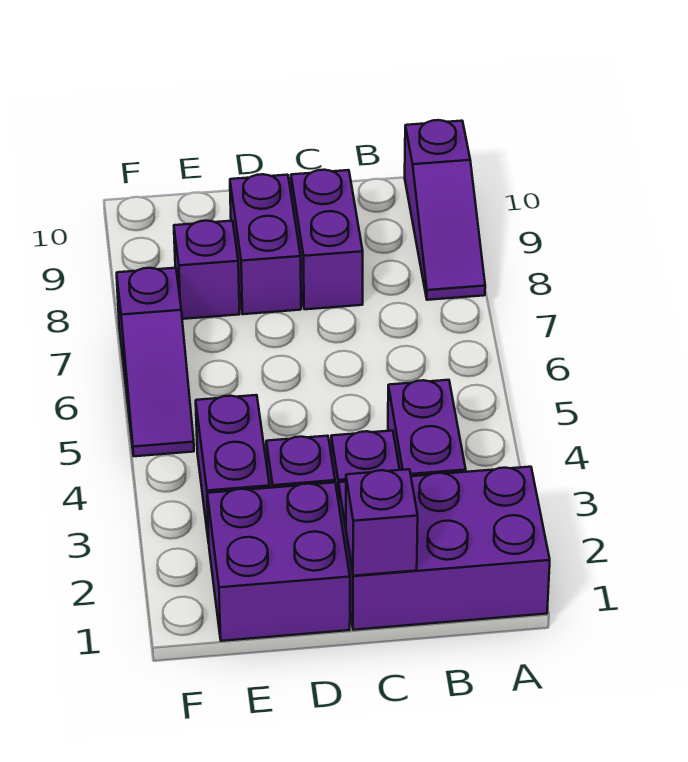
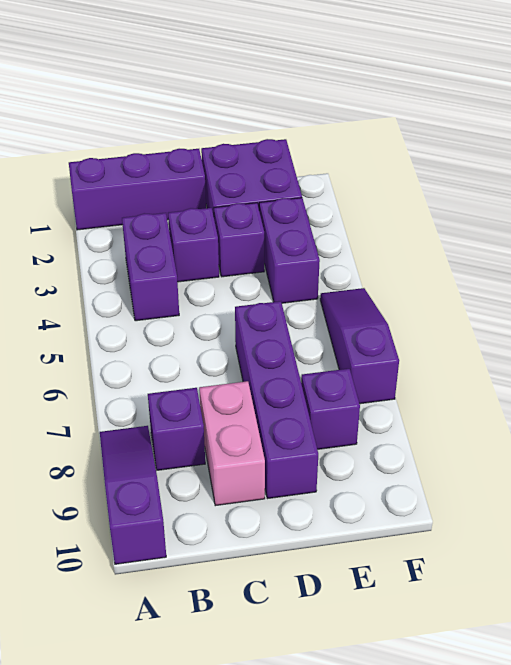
purple brick A1:C2 level 1 -> purple brick A1:C1 level 1
purple brick C1 level 2 -> purple brick B8 level 1
purple brick C8:C9 level 1 -> pink brick C8:C9 level 1
purple brick D8:D9 level 1 -> purple brick D6:D9 level 1

